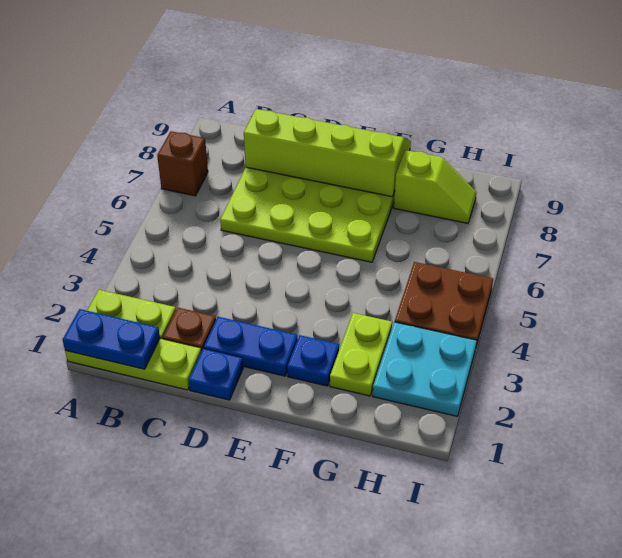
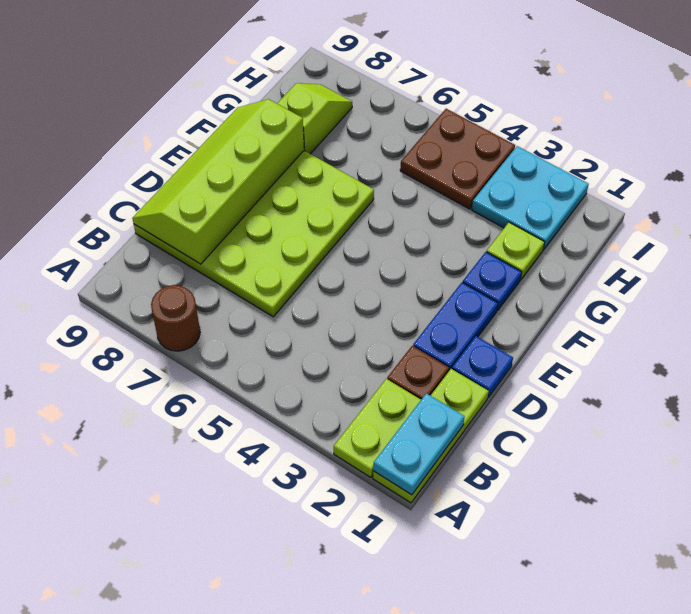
blue plate A1:B1 level 2 -> cyan plate A1:B1 level 2
brown brick A7 level 1 -> brown round brick A7 level 1
lime plate G2:G3 level 1 -> lime plate G2 level 1

